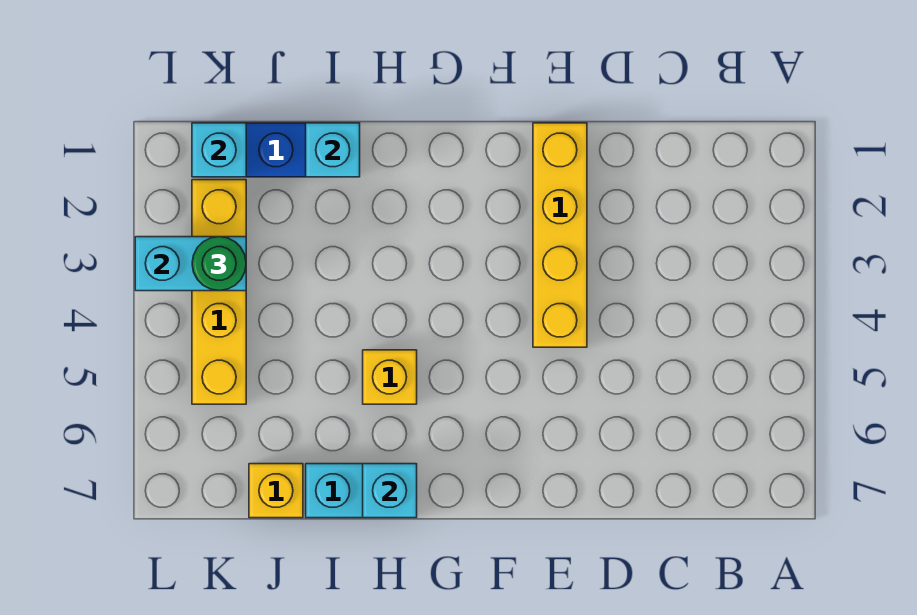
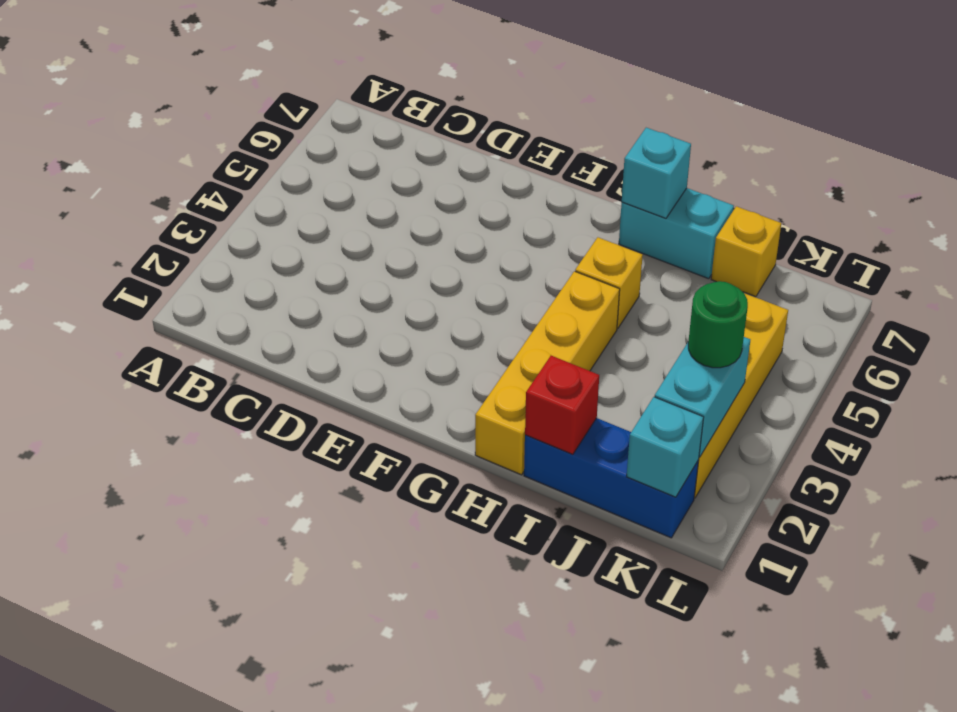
yellow brick E1:E4 level 1 -> yellow brick H1:H4 level 1
cyan brick I1 level 2 -> red brick I1 level 2
cyan brick K3:L3 level 2 -> cyan brick K2:K3 level 2

